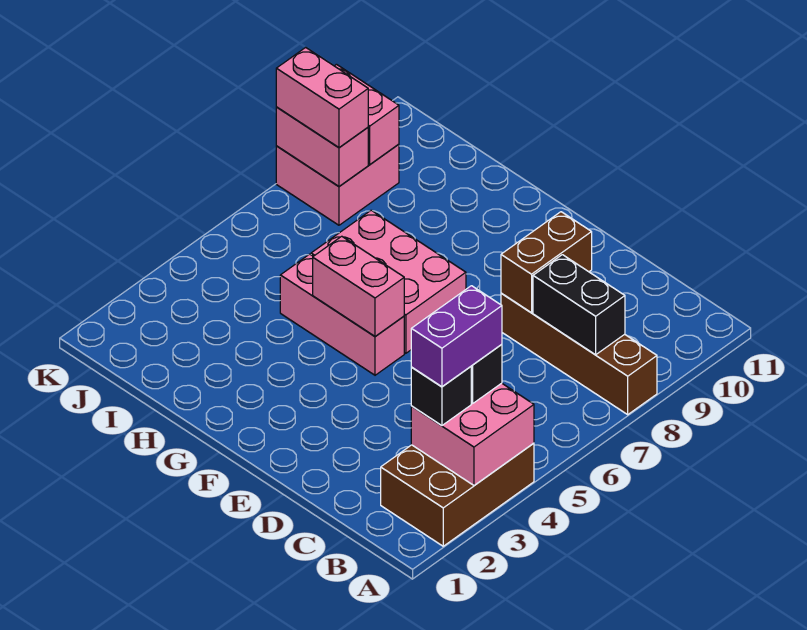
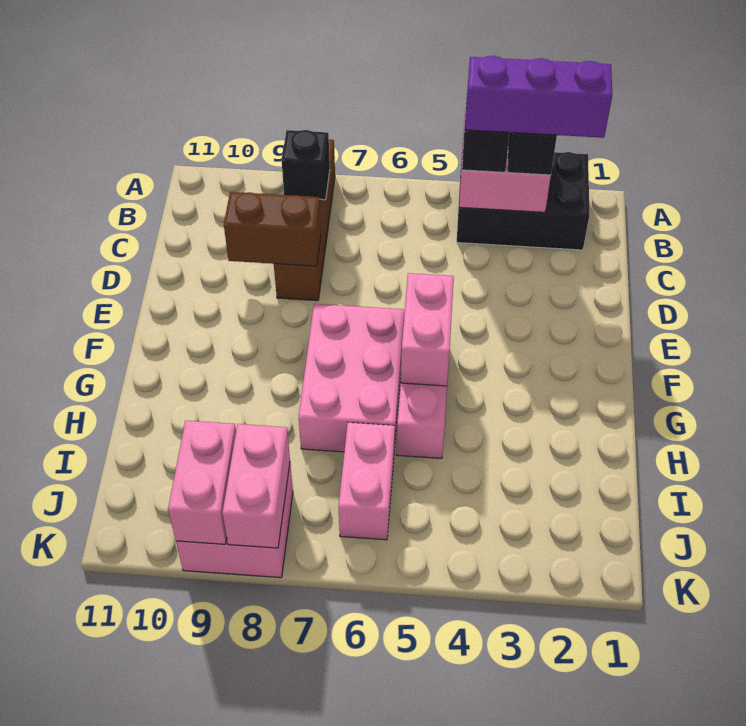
brown brick A2:B4 level 1 -> black brick A2:B4 level 1
purple brick B3:B4 level 4 -> purple brick B2:B4 level 4
black brick B8:C8 level 2 -> black brick B8 level 2
pink brick J8:K8 level 3 -> pink brick I6:J6 level 1

